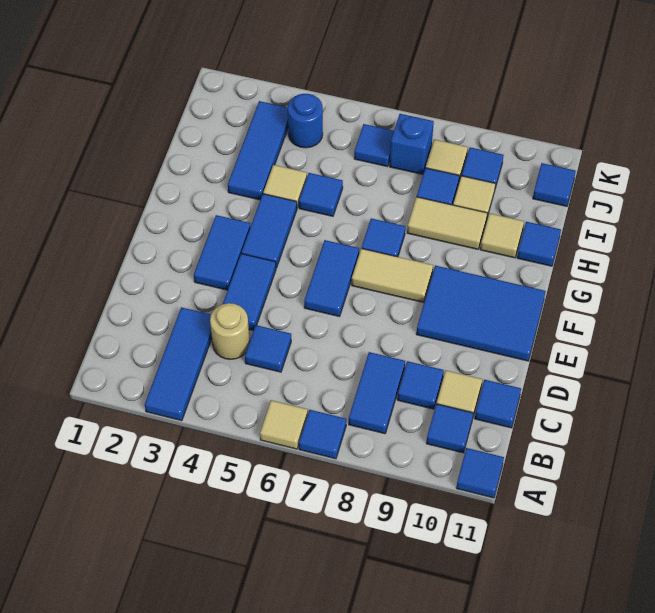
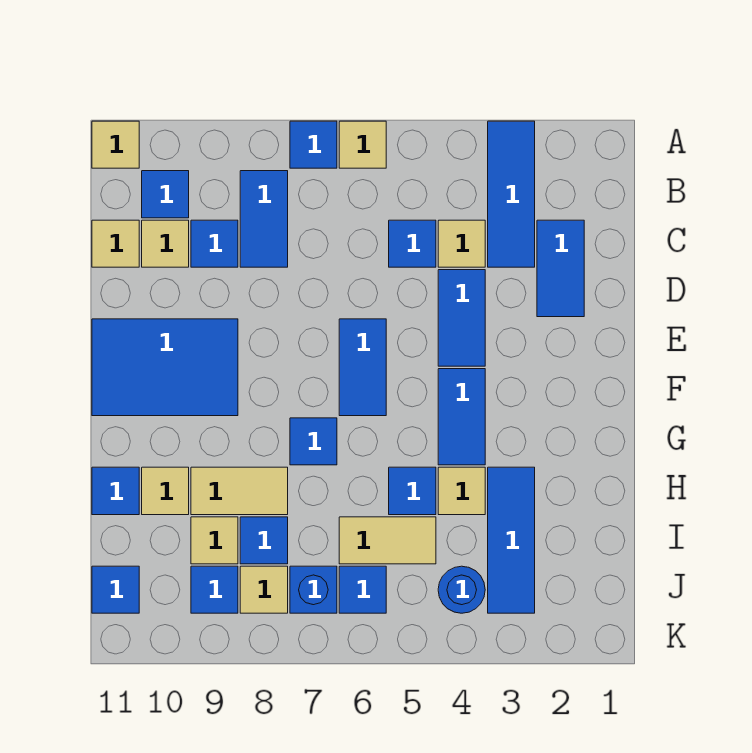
blue tile A11 level 1 -> tan tile A11 level 1
tan round brick C4 level 1 -> tan tile C4 level 1
blue tile C11 level 1 -> tan tile C11 level 1
blue tile E3:F3 level 1 -> blue tile C2:D2 level 1
tan tile F7:F8 level 1 -> tan tile I5:I6 level 1

